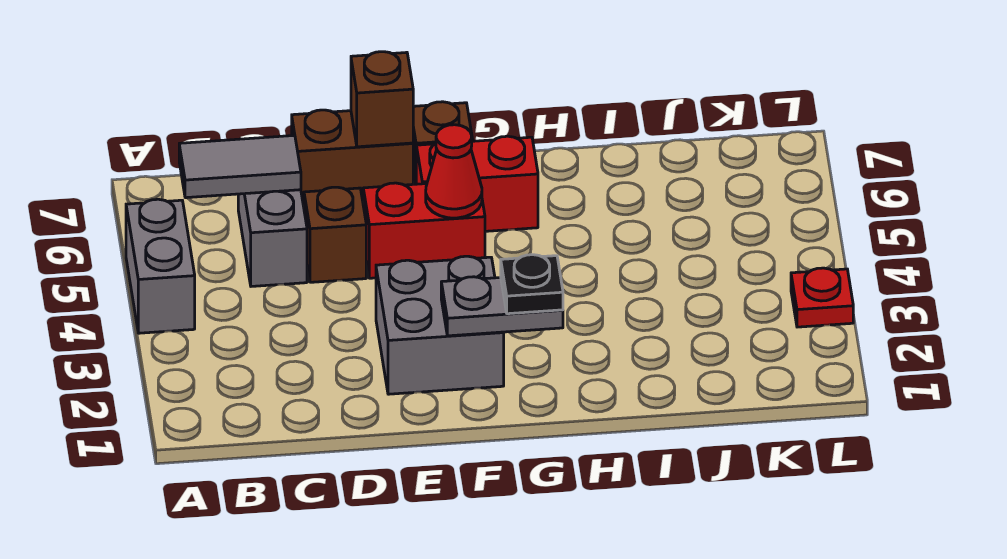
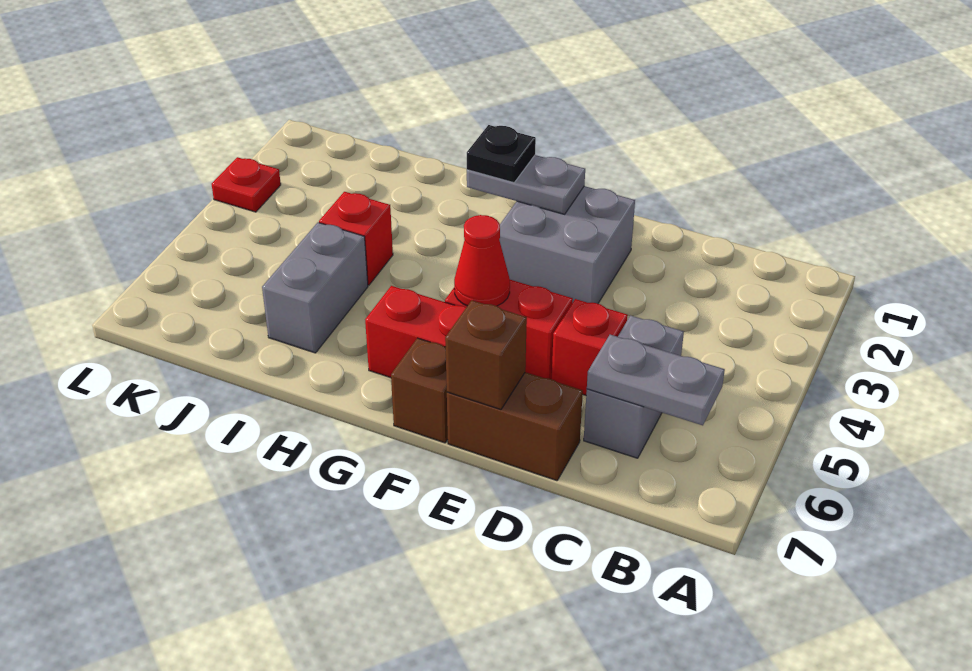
grey brick A4:A5 level 1 -> grey brick I5:I6 level 1
grey tile B6:C6 level 2 -> grey plate B6:C6 level 2
brown brick D5 level 1 -> red brick D5 level 1
none -> red brick I4 level 1

